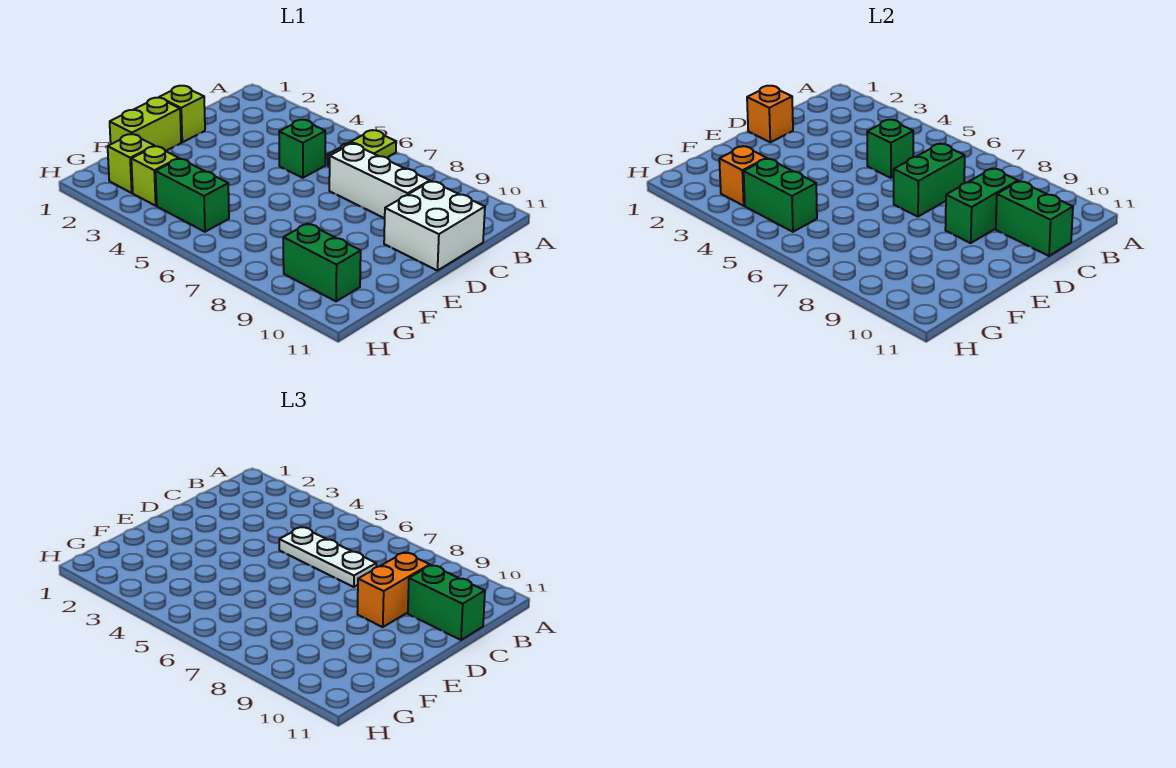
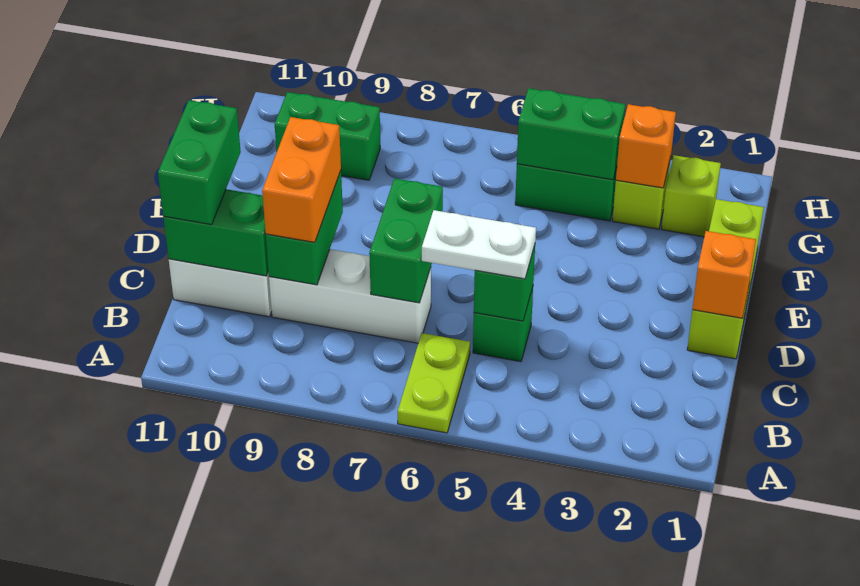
white plate C5:C7 level 3 -> white plate C5:C6 level 3
green brick C10:C11 level 3 -> green brick C11:D11 level 3

